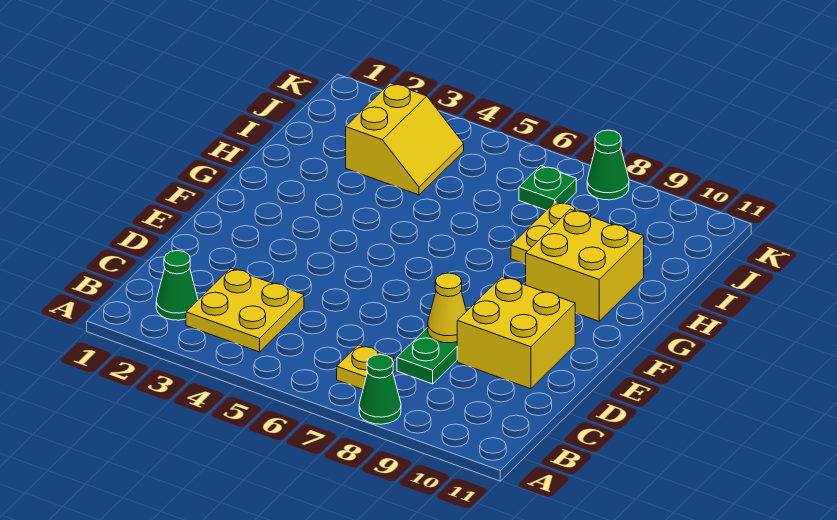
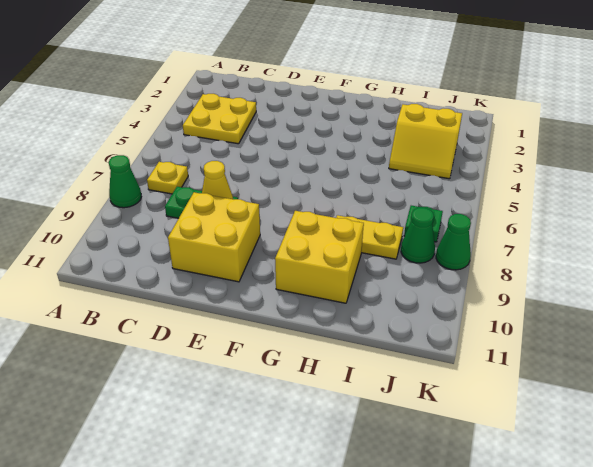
green cone B2 level 1 -> green cone J8 level 1

